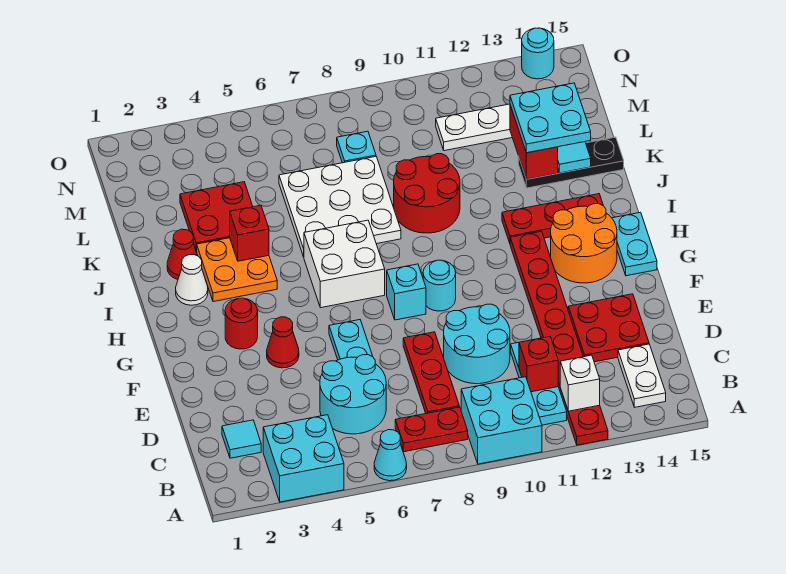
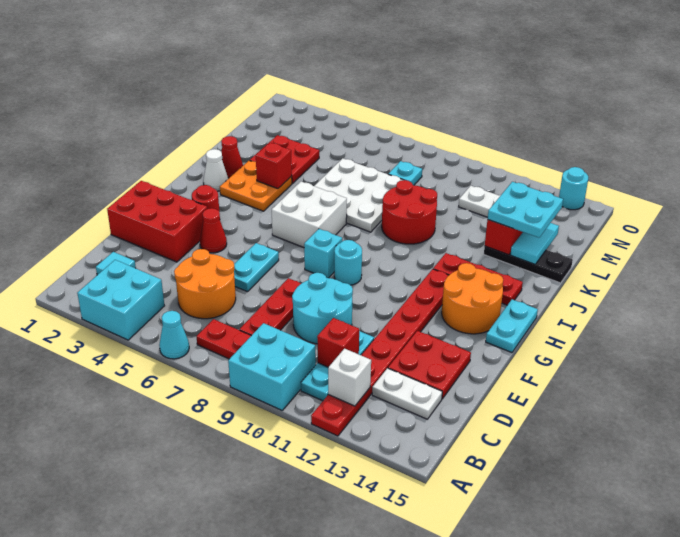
white plate B14:C14 level 1 -> white plate C13:C14 level 1
cyan round brick C5:D6 level 1 -> orange round brick C5:D6 level 1
none -> red brick E1:F3 level 1

